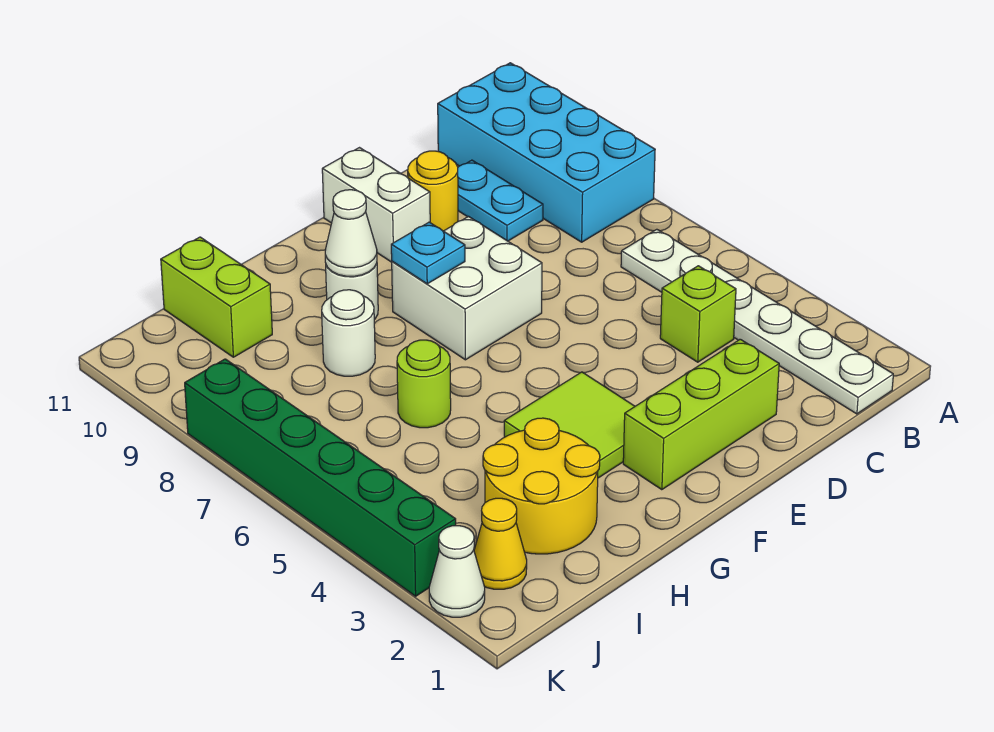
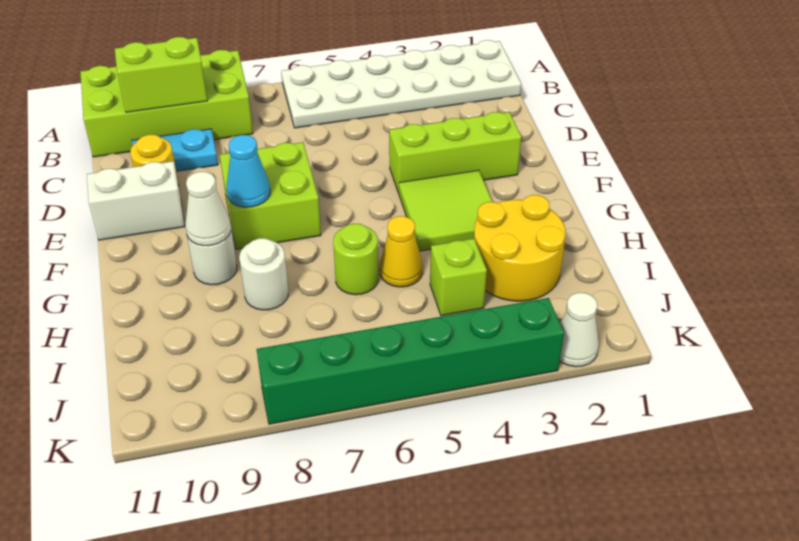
cyan brick A8:B11 level 1 -> lime brick A8:B11 level 1
white plate B1:B6 level 1 -> white plate A1:B6 level 1
lime brick C4 level 1 -> lime brick I4 level 1
lime brick D2:F2 level 1 -> lime brick E2:E4 level 1
white brick E7:F8 level 1 -> lime brick E7:F8 level 1
cyan plate F8 level 2 -> cyan cone F8 level 2
lime brick I10:I11 level 1 -> lime brick B9:B10 level 2
yellow cone J2 level 1 -> yellow cone H5 level 1

